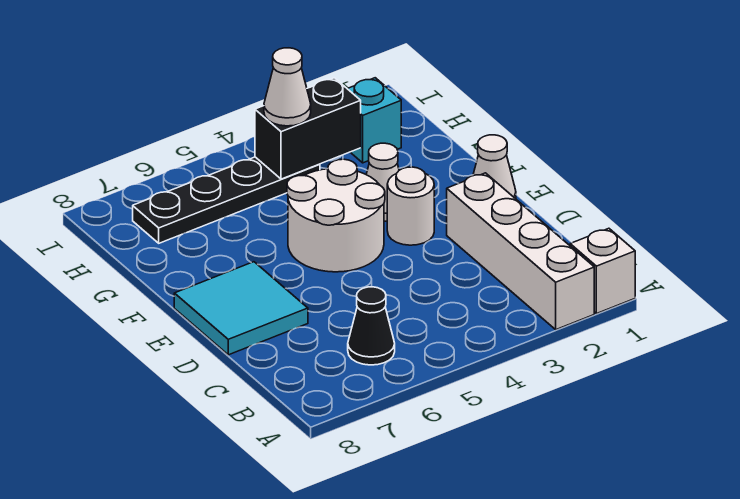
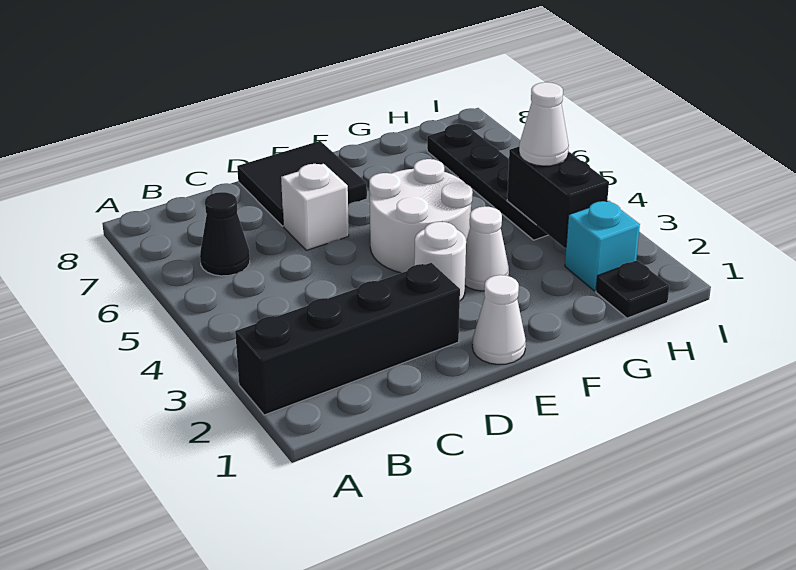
white brick A1 level 1 -> white brick D6 level 1
white brick A2:D2 level 1 -> black brick A2:D2 level 1
cyan tile D7:E8 level 1 -> black tile D7:E8 level 1
none -> black plate H1 level 1

